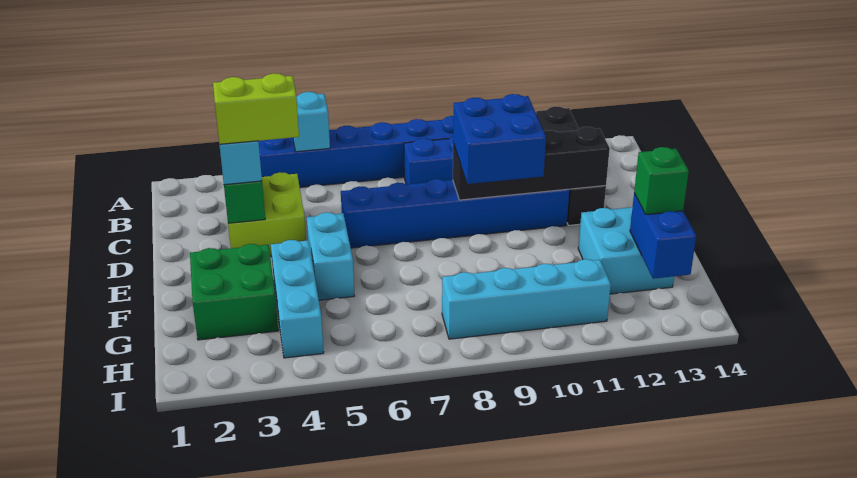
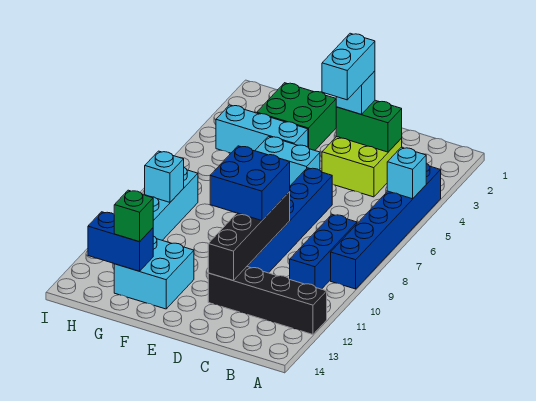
lime brick D3:D4 level 4 -> cyan brick D3:D4 level 4
none -> cyan brick H9 level 2

